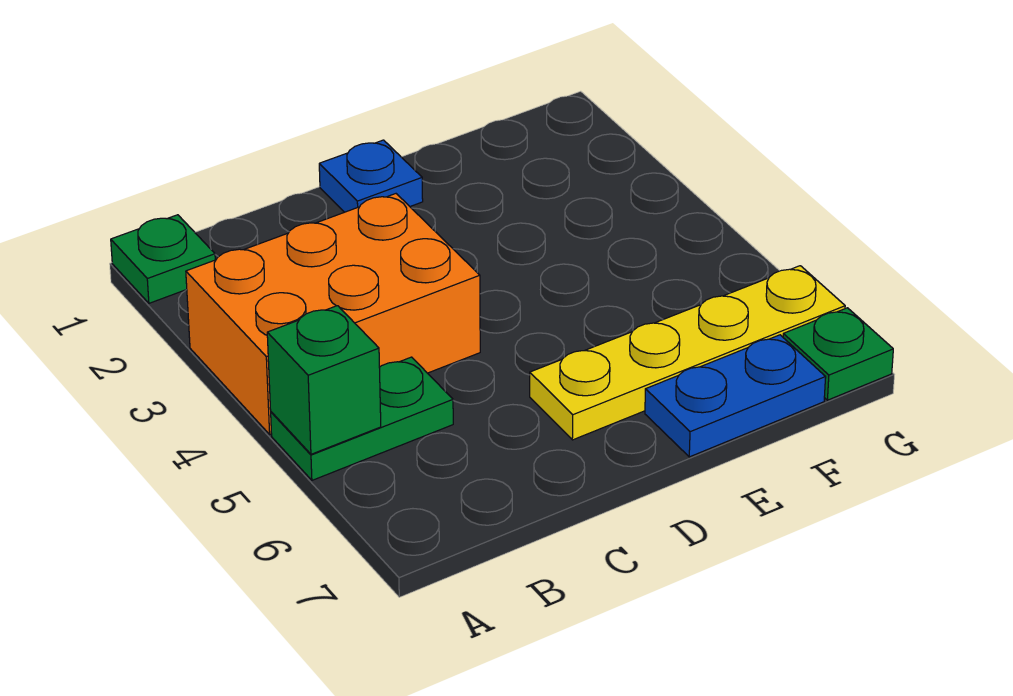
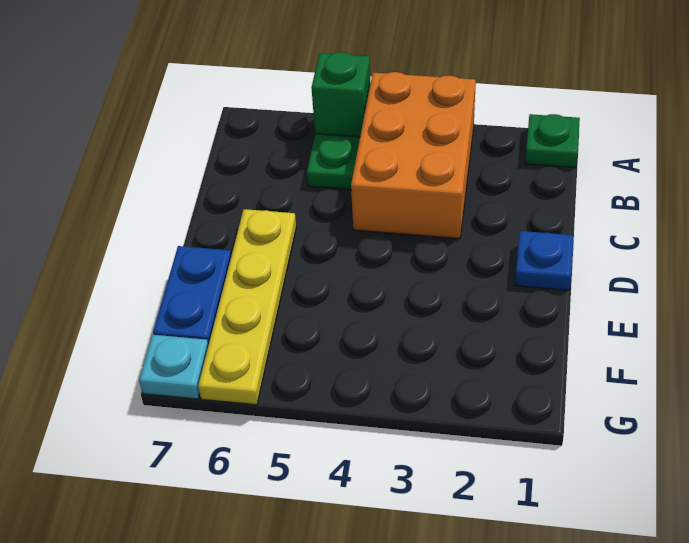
green plate G7 level 1 -> cyan plate G7 level 1

